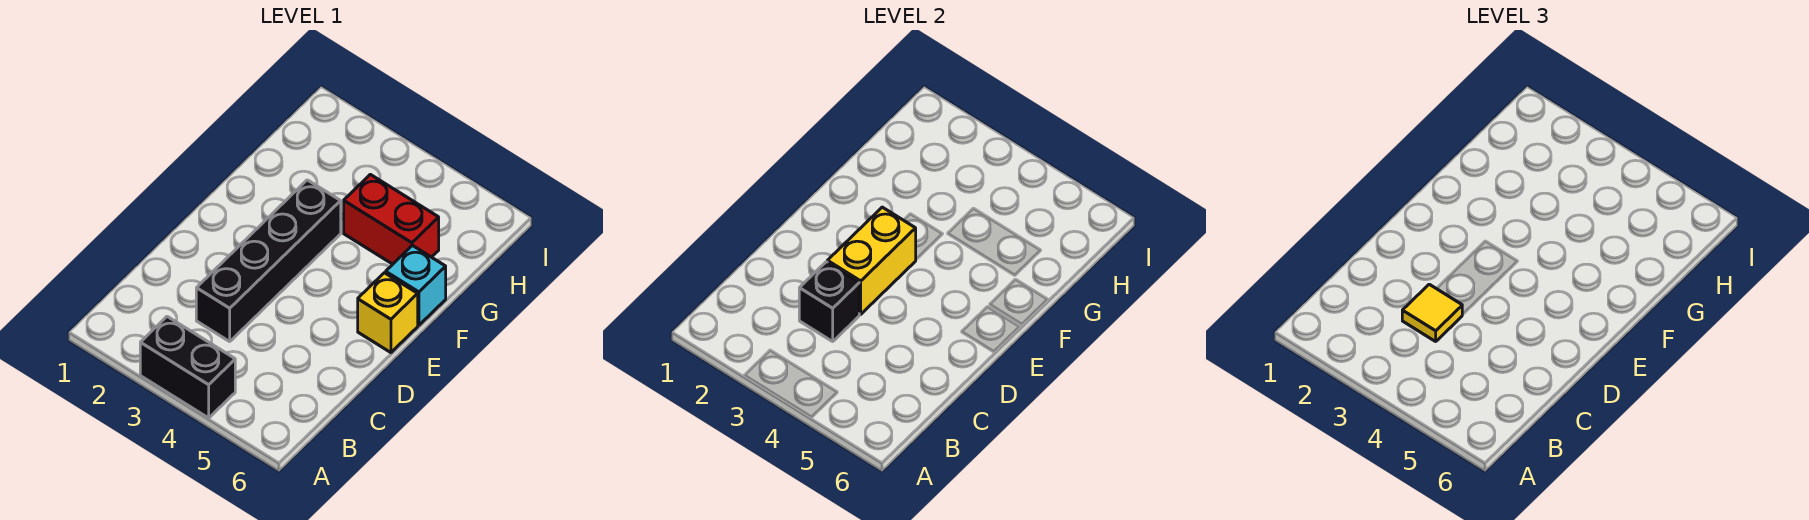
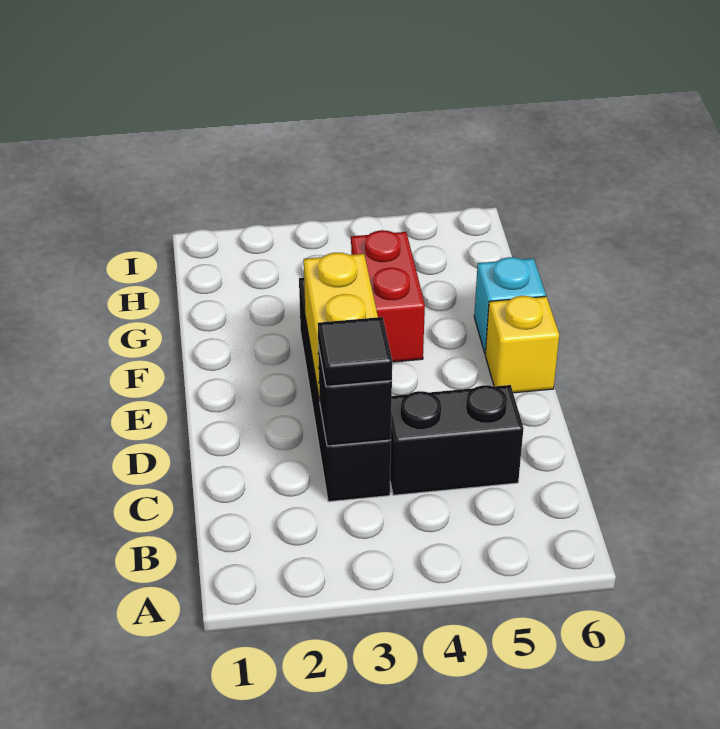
black brick A3:A4 level 1 -> black brick C4:C5 level 1
yellow tile C3 level 3 -> black tile C3 level 3
red brick G4:G5 level 1 -> red brick F4:G4 level 1

